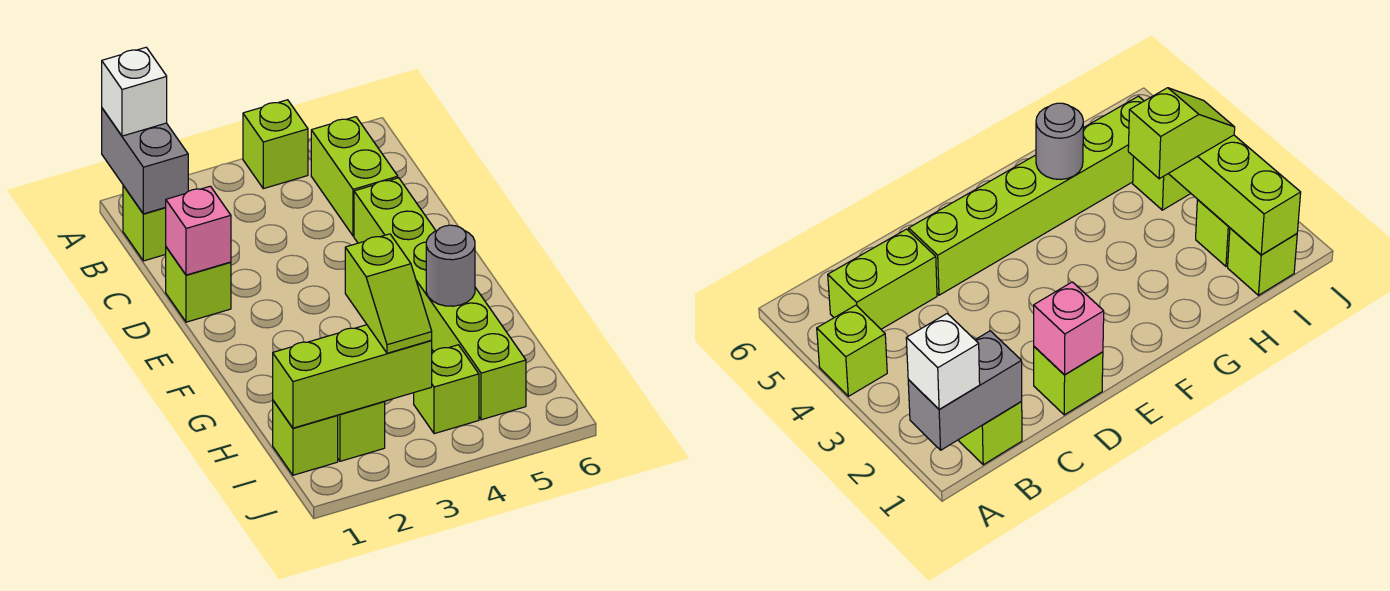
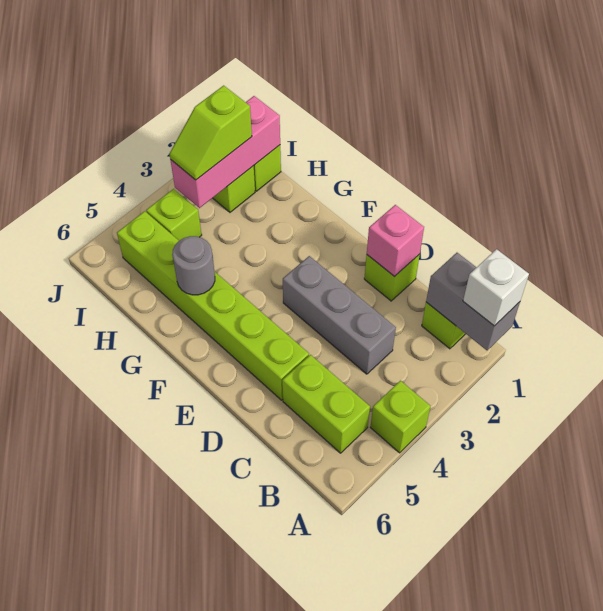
none -> grey brick C3:E3 level 1
lime slope H3:I3 level 3 top H -> lime slope I2:I3 level 3 top 2
lime brick I1:I3 level 2 -> pink brick I1:I3 level 2

